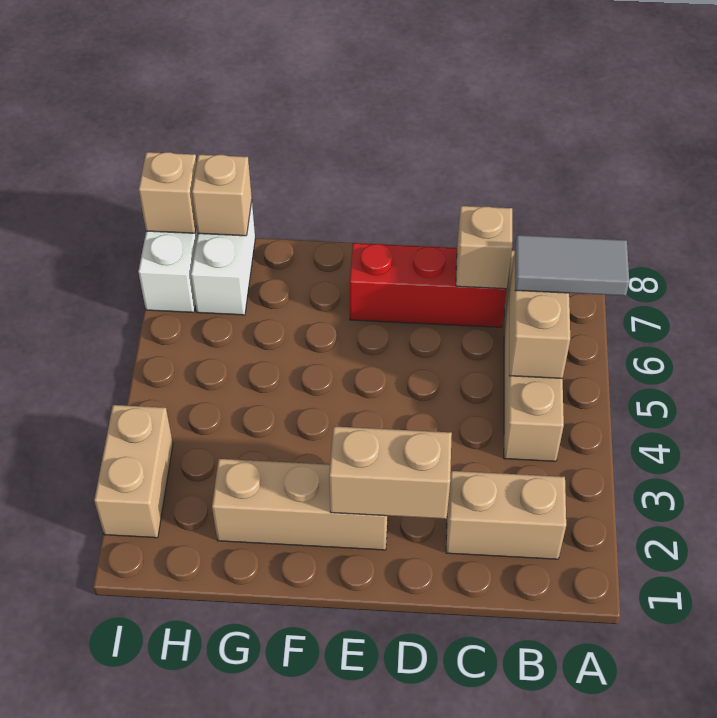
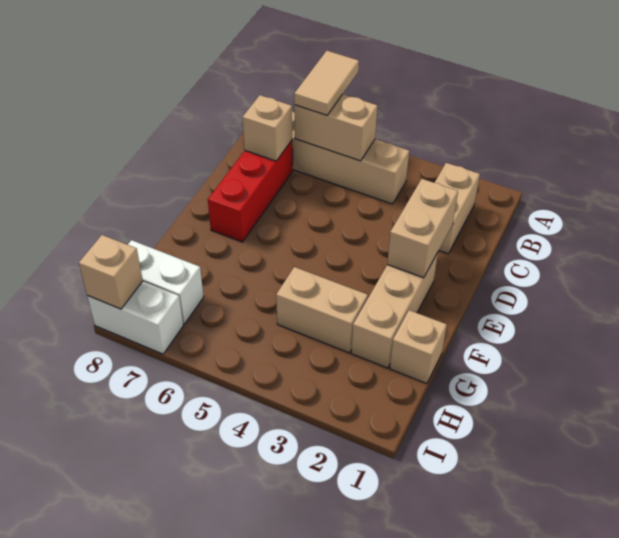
grey tile A6:B6 level 3 -> tan tile A6:B6 level 3
tan brick H8 level 2 -> tan brick G1 level 1
tan brick I2:I3 level 1 -> tan brick G3:G4 level 1

